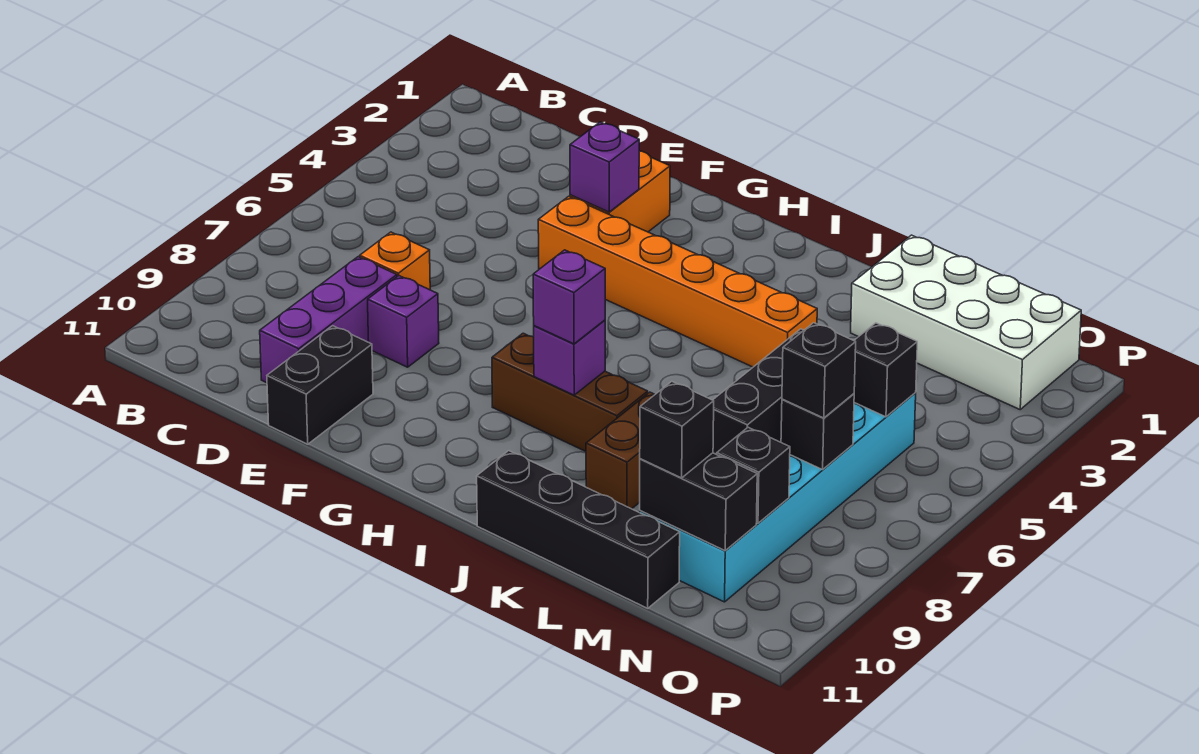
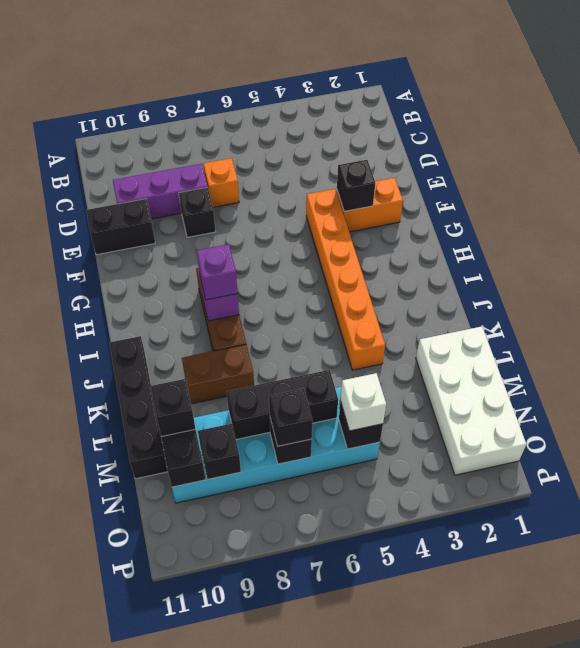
purple brick E8 level 1 -> black brick E8 level 1
purple brick F3 level 2 -> black brick F3 level 2
none -> white brick N5 level 3

